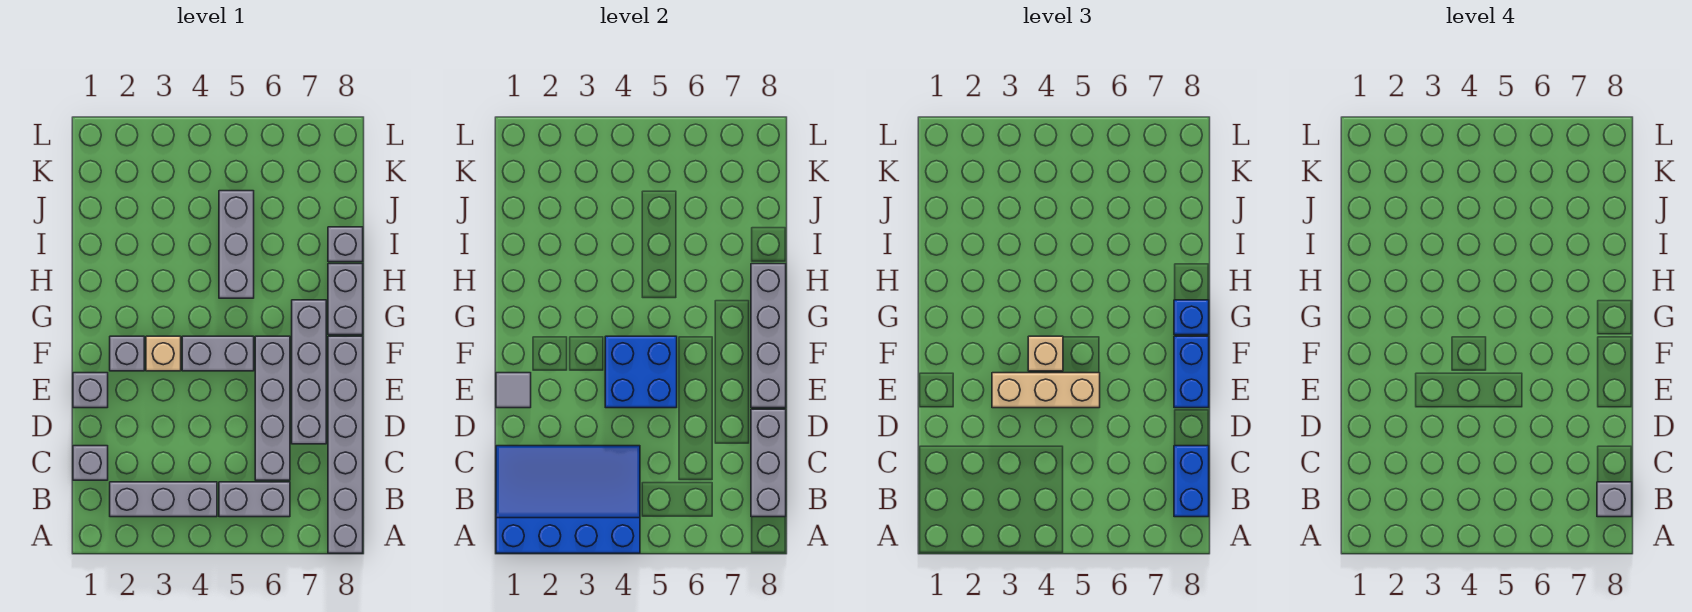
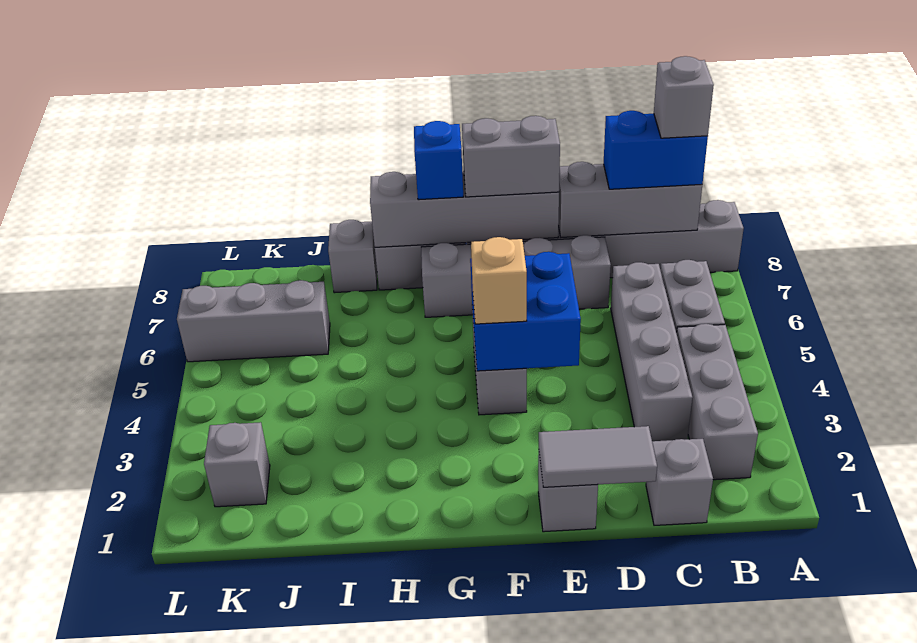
blue slope A1:C4 level 2 top A -> none
grey brick C6:F6 level 1 -> grey brick C3:C6 level 1
grey tile E1 level 2 -> grey tile D1:E1 level 2
tan brick E3:E5 level 3 -> none
blue brick E8:F8 level 3 -> grey brick E8:F8 level 3
grey brick F2 level 1 -> grey brick K2 level 1
tan brick F3 level 1 -> none
grey brick H5:J5 level 1 -> grey brick J6:L6 level 1

